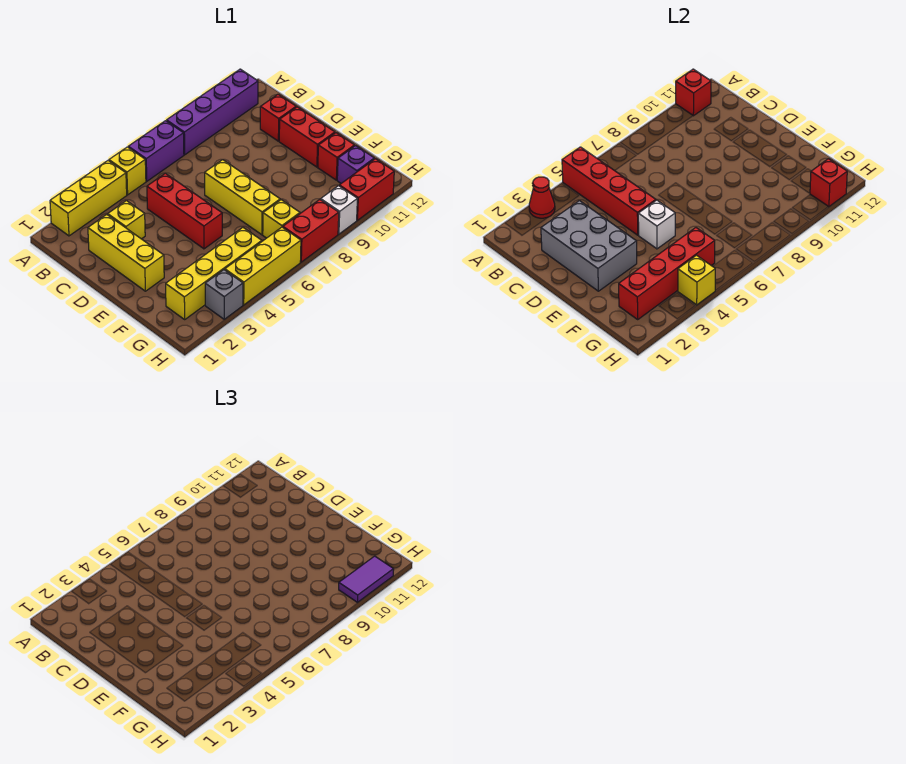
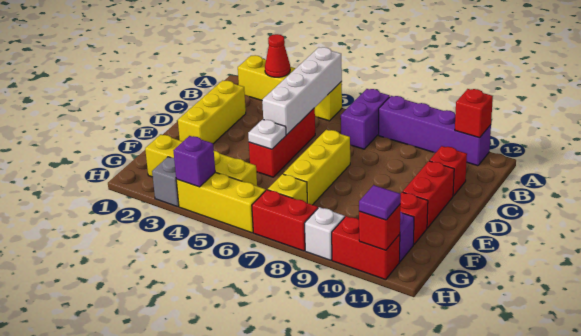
red brick A5:D5 level 2 -> white brick A5:D5 level 2
purple brick A6:A7 level 1 -> purple brick A7:B7 level 1
grey brick C2:E3 level 2 -> none
yellow brick C3 level 1 -> none
white brick E5 level 2 -> white plate E5 level 2
red brick G2:G5 level 2 -> none
yellow brick H4 level 2 -> purple brick H4 level 2
purple tile H10:H11 level 3 -> purple tile H11 level 3

